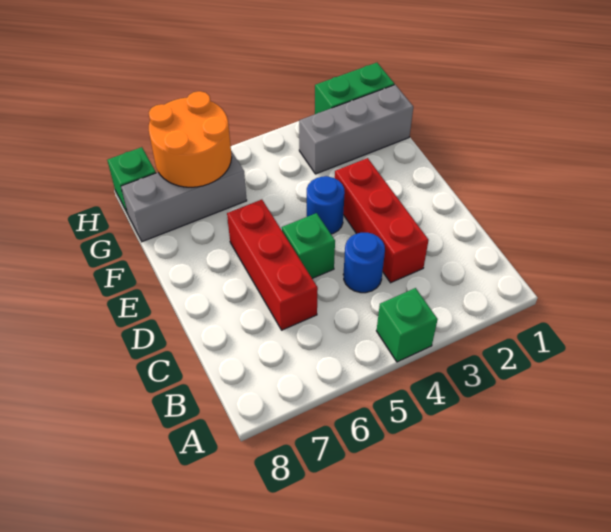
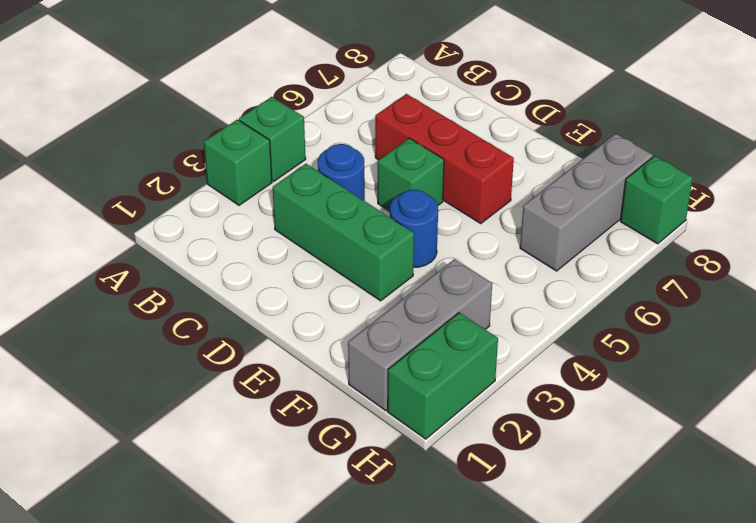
none -> green brick A3 level 1
red brick C3:E3 level 1 -> green brick C3:E3 level 1
orange round brick G6:H7 level 2 -> none

